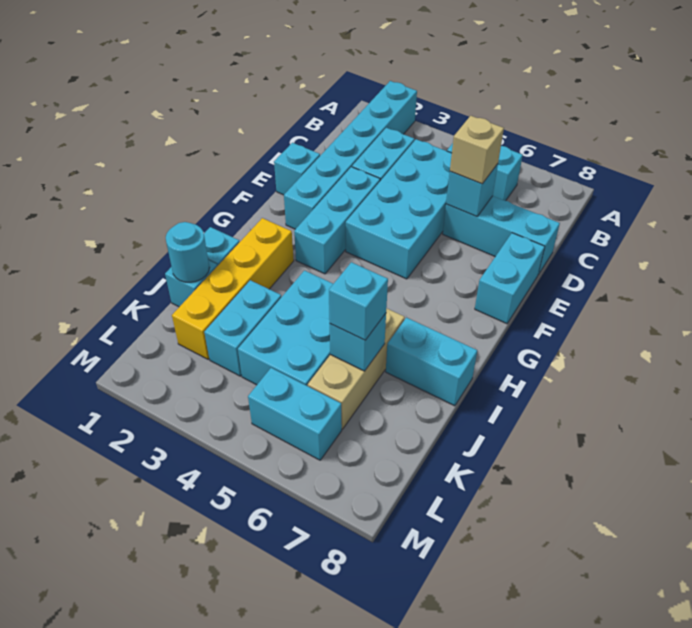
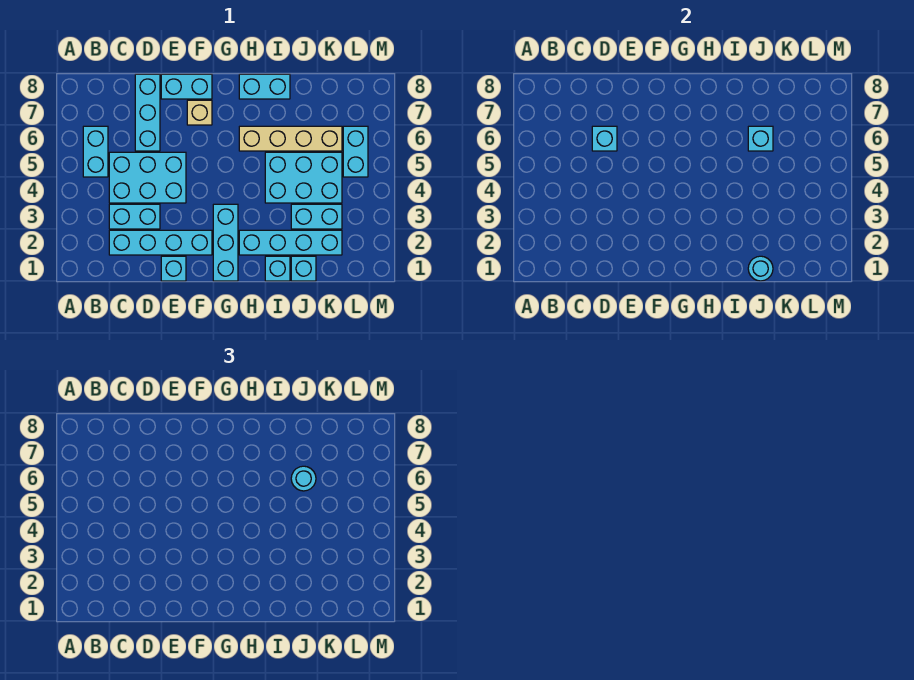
cyan brick A2:F2 level 1 -> cyan brick C2:F2 level 1
cyan brick C4:F5 level 1 -> cyan brick C4:E5 level 1
tan brick D6 level 3 -> tan brick F7 level 1
cyan brick E3:G3 level 1 -> cyan brick G1:G3 level 1
yellow brick H2:K2 level 1 -> cyan brick H2:K2 level 1
tan brick I6:K6 level 1 -> tan brick H6:K6 level 1
cyan brick I7:I8 level 1 -> cyan brick H8:I8 level 1
cyan brick J6 level 3 -> cyan round brick J6 level 3

